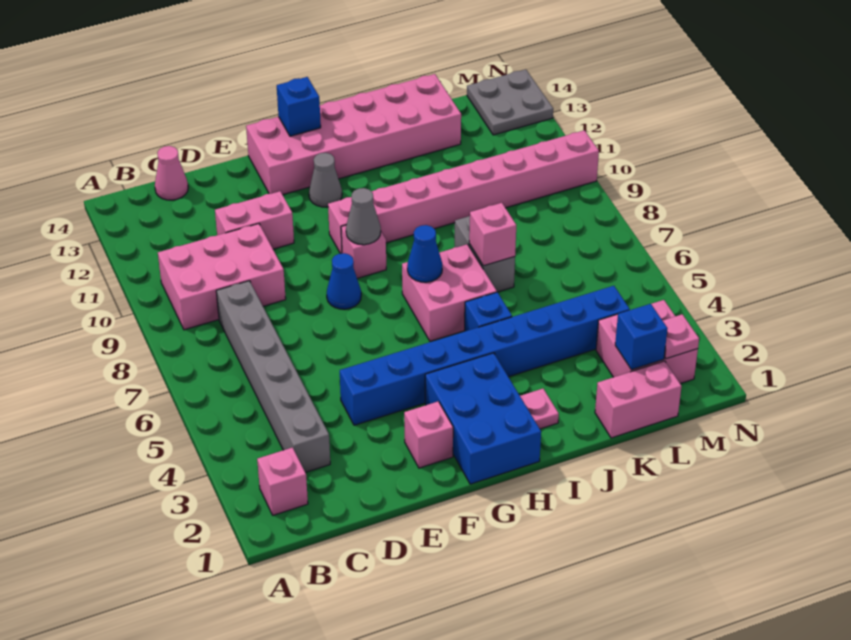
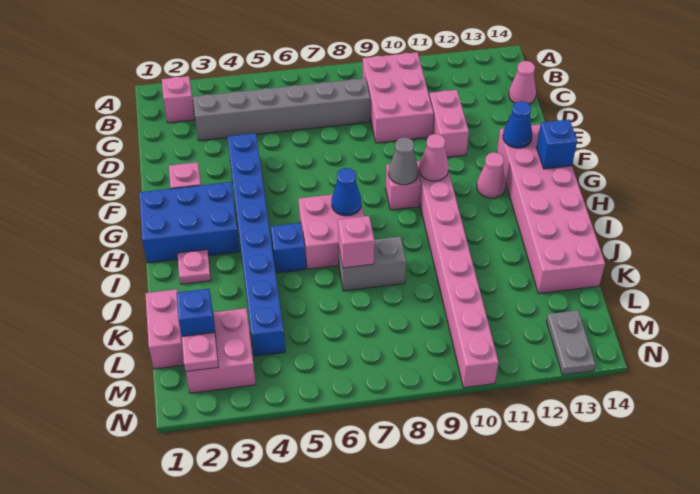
blue cone F8 level 1 -> blue cone F13 level 2
none -> pink cone G10 level 2
grey cone G12 level 1 -> pink cone G12 level 1
grey plate M13:N14 level 1 -> grey plate M13:N13 level 1

